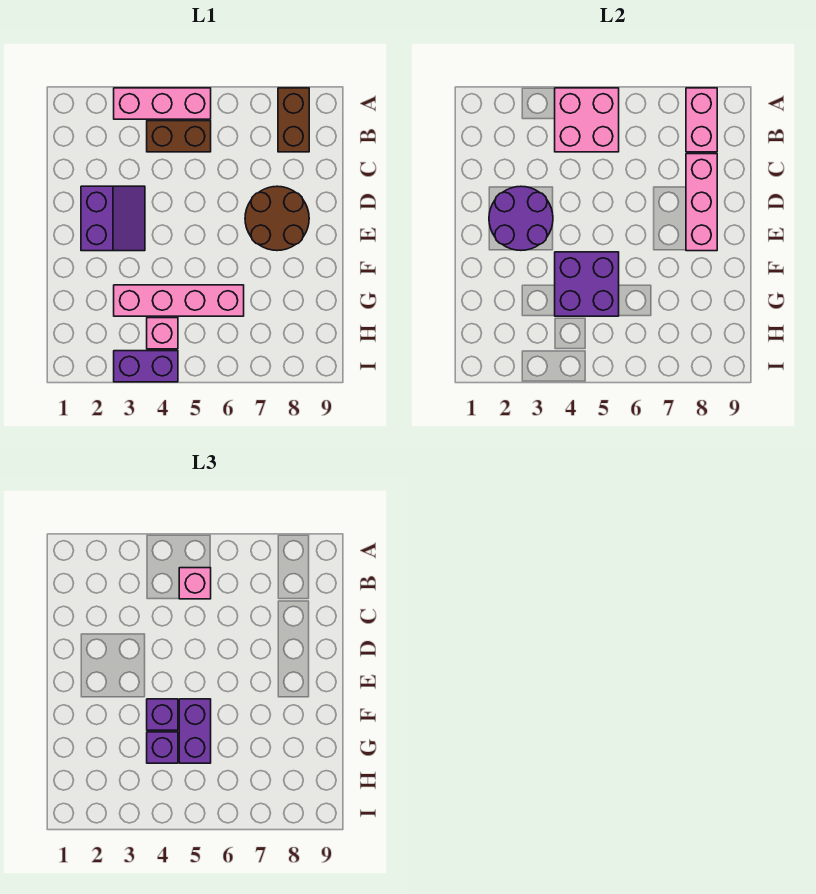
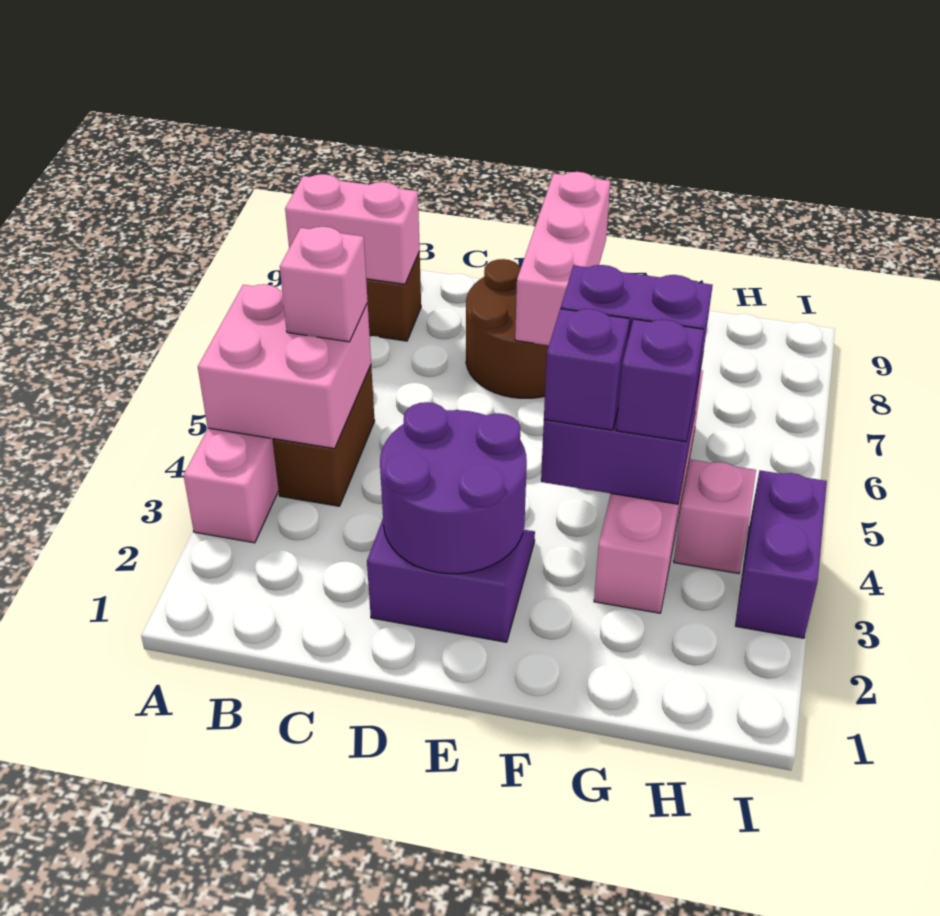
pink brick C8:E8 level 2 -> pink brick E7:E9 level 2

